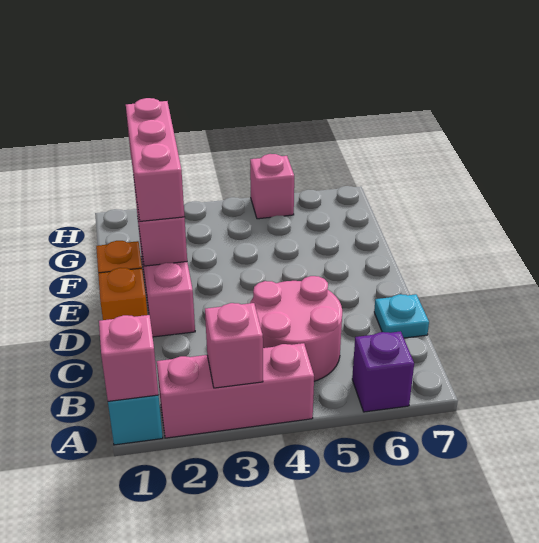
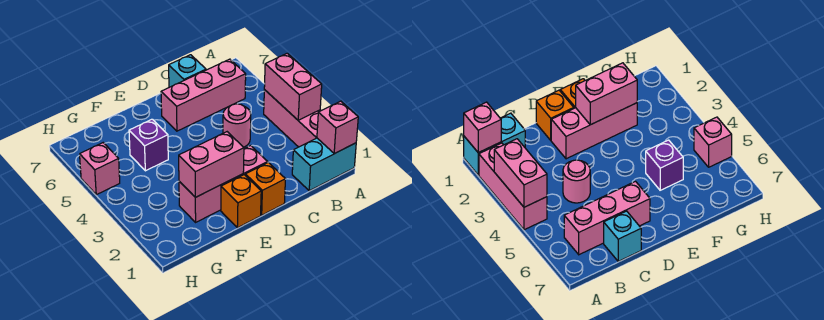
pink brick A3 level 2 -> pink brick A3:A4 level 2
purple brick A6 level 1 -> purple brick F5 level 1
pink round brick B4:C5 level 1 -> pink round brick C4 level 1
cyan plate C7 level 1 -> cyan brick C7 level 1
pink brick E2:G2 level 3 -> pink brick B6:D6 level 1

